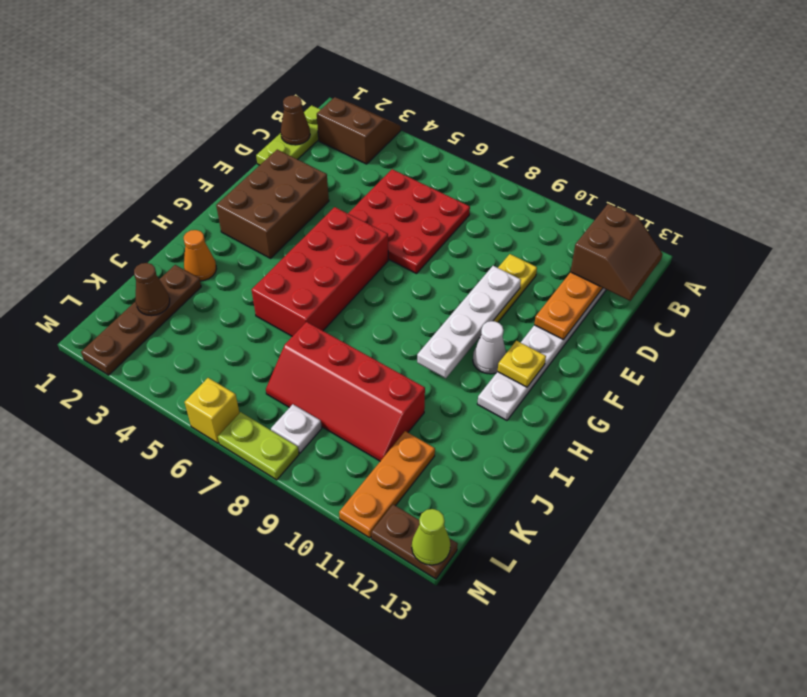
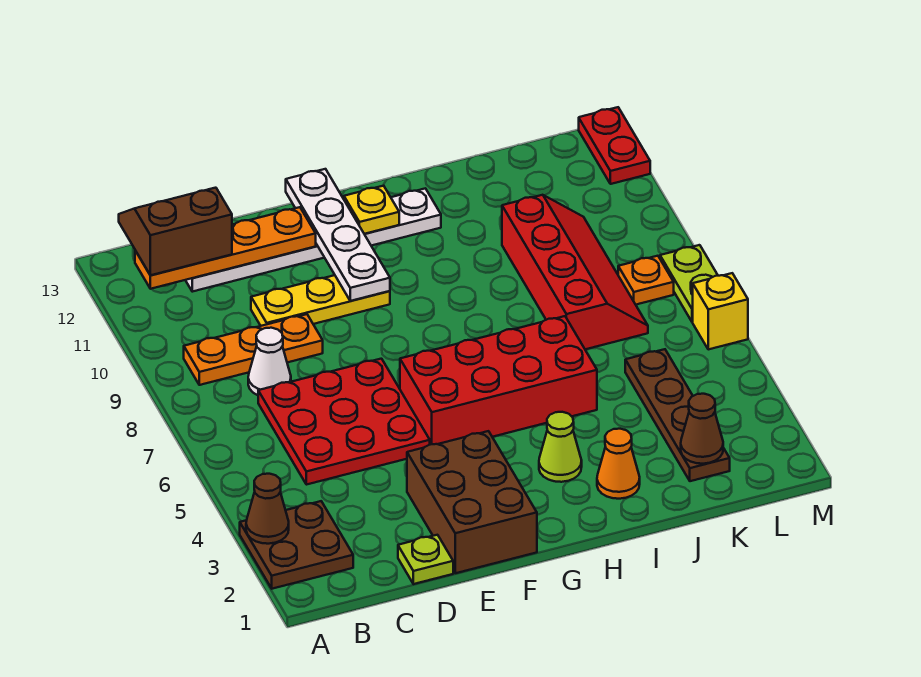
brown slope A2:B3 level 1 top B -> brown plate A2:B3 level 1
lime plate B1:D1 level 1 -> lime plate D1 level 1
brown cone C1 level 2 -> brown cone A3 level 2
brown brick E2:G3 level 1 -> brown brick E1:F3 level 1
white plate E10:H10 level 2 -> white plate F10:F13 level 2
white cone G11 level 1 -> white cone C8 level 1
brown plate J2:M2 level 1 -> brown plate K2:K5 level 1
orange plate K11:M11 level 1 -> orange plate B9:D9 level 1
white plate L8 level 1 -> orange plate L8 level 1
brown plate M12:M13 level 1 -> red plate M12:M13 level 1
lime cone M13 level 2 -> lime cone H3 level 1

